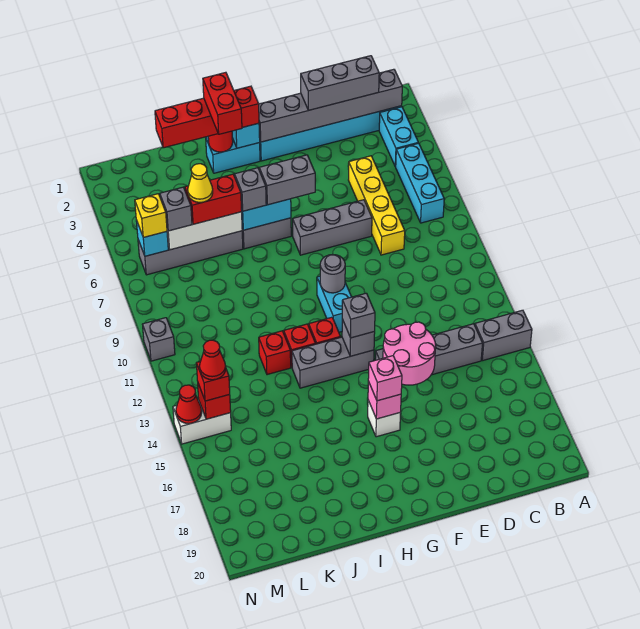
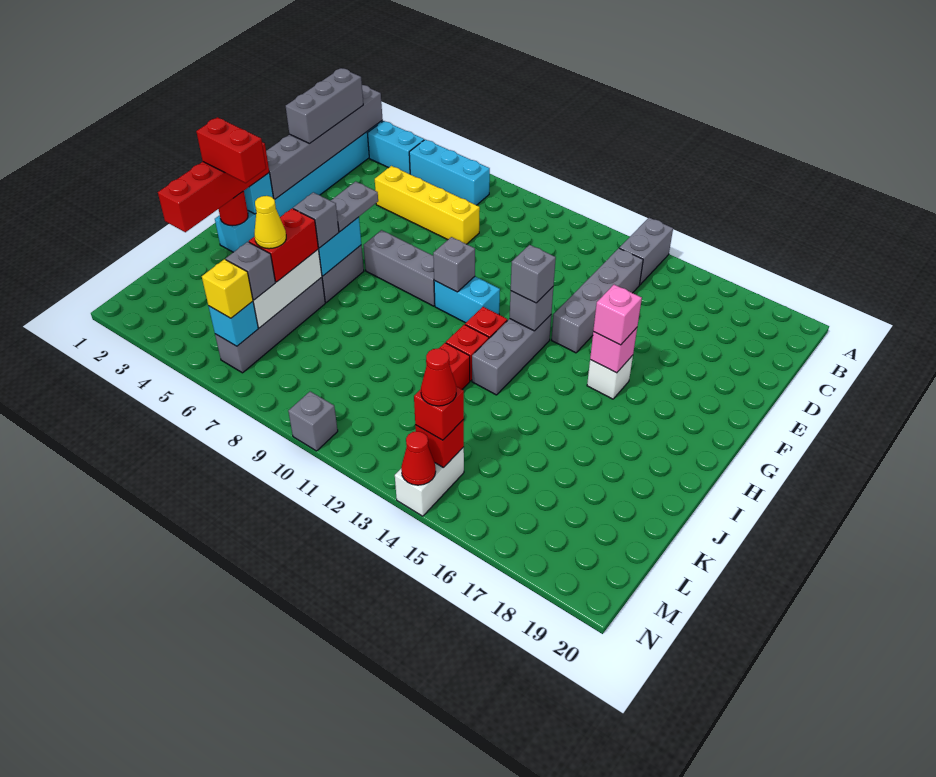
grey brick E7:G7 level 1 -> grey brick G7:G9 level 1
pink round brick E14:F15 level 2 -> none
grey brick G6:H6 level 3 -> grey plate G6:H6 level 3
grey round brick G10 level 2 -> grey brick G10 level 2

